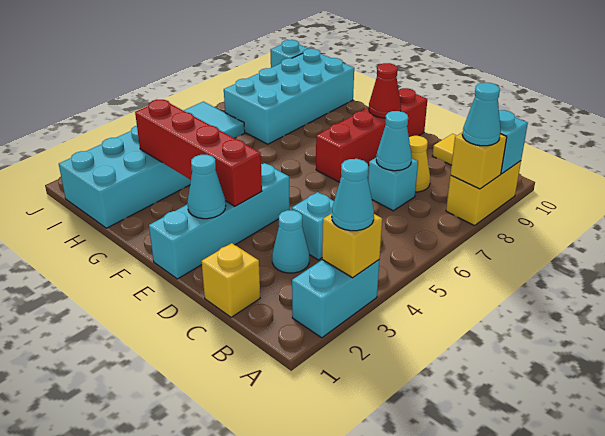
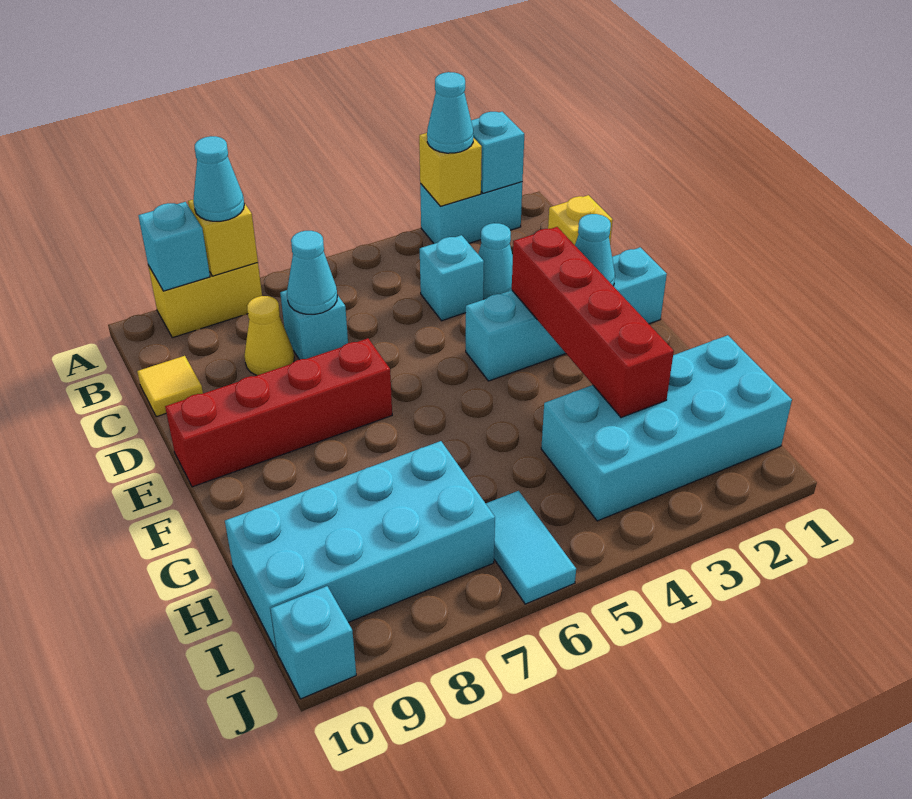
none -> cyan brick A2 level 2
red cone E9 level 2 -> none

